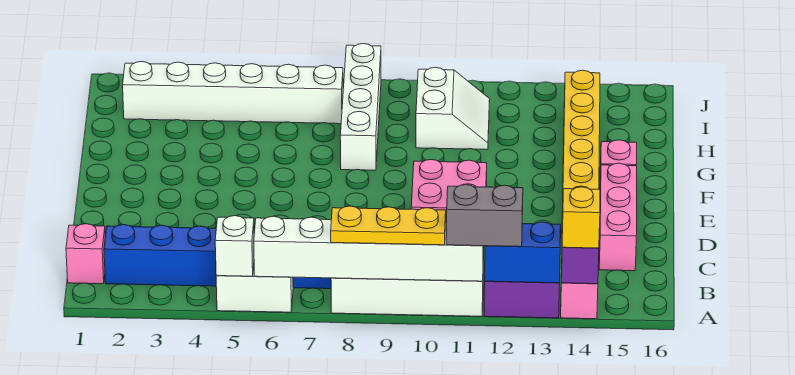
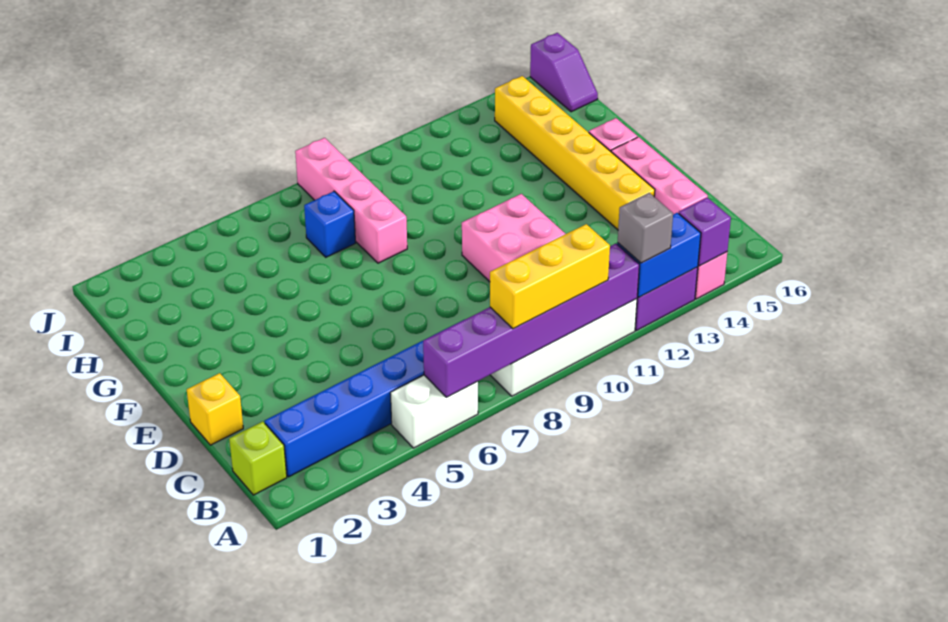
white brick A5 level 2 -> none
white brick A6:A11 level 2 -> purple brick A6:A11 level 2
yellow plate A8:A10 level 3 -> yellow brick A8:A10 level 3
grey brick A11:A12 level 3 -> grey brick A12 level 3
yellow brick A14 level 3 -> yellow brick D1 level 1
pink brick B1 level 1 -> lime brick B1 level 1
white brick G8:J8 level 1 -> pink brick G8:J8 level 1
none -> blue brick H7 level 1
white slope H10:I11 level 1 top 10 -> none
white brick I2:I7 level 1 -> none
none -> purple slope I16:J16 level 1 top J

